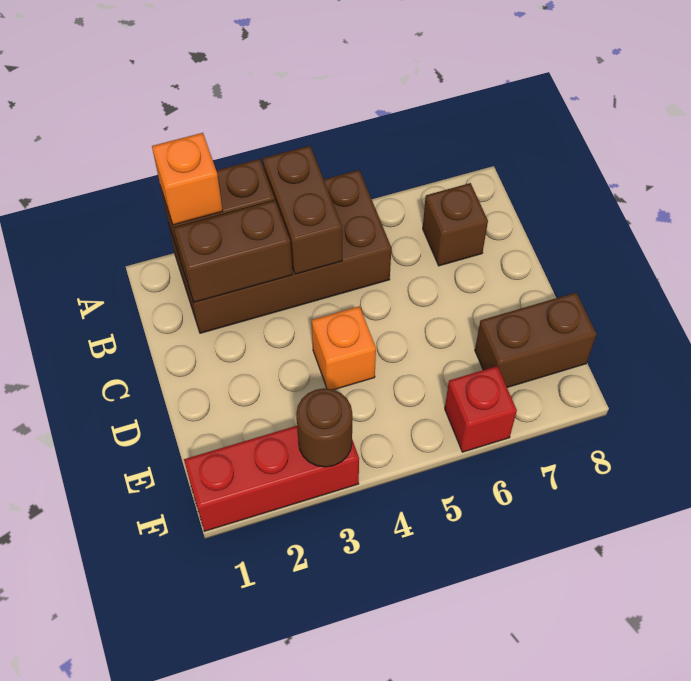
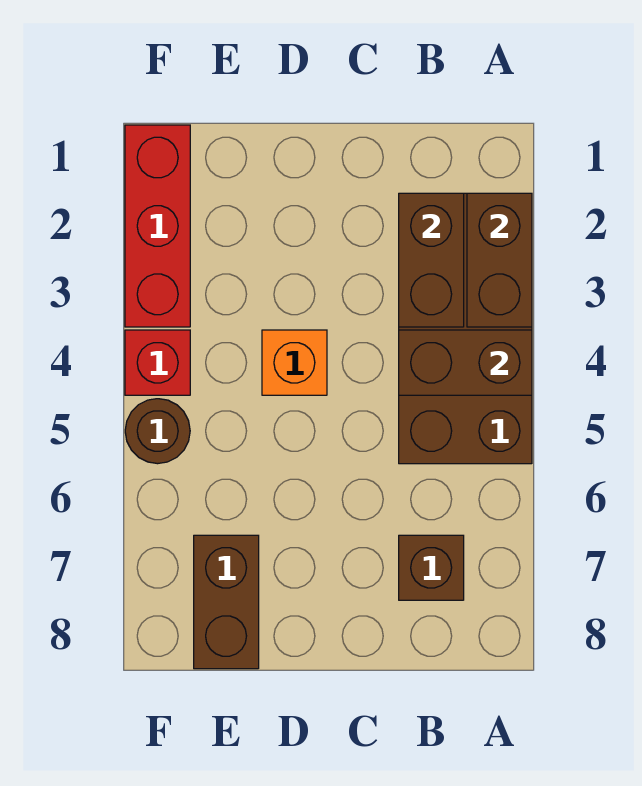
orange brick A2 level 3 -> none
brown round brick F3 level 2 -> brown round brick F5 level 1
red brick F6 level 1 -> red brick F4 level 1

